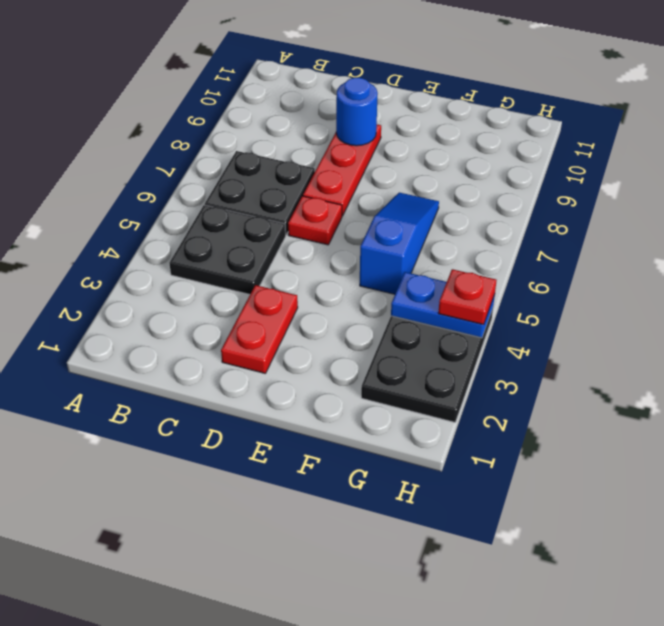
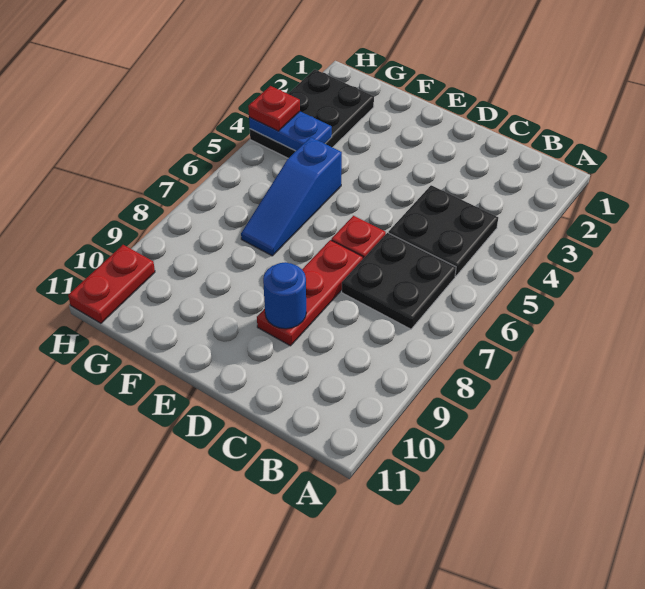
red plate D2:D3 level 1 -> red plate H10:H11 level 1

